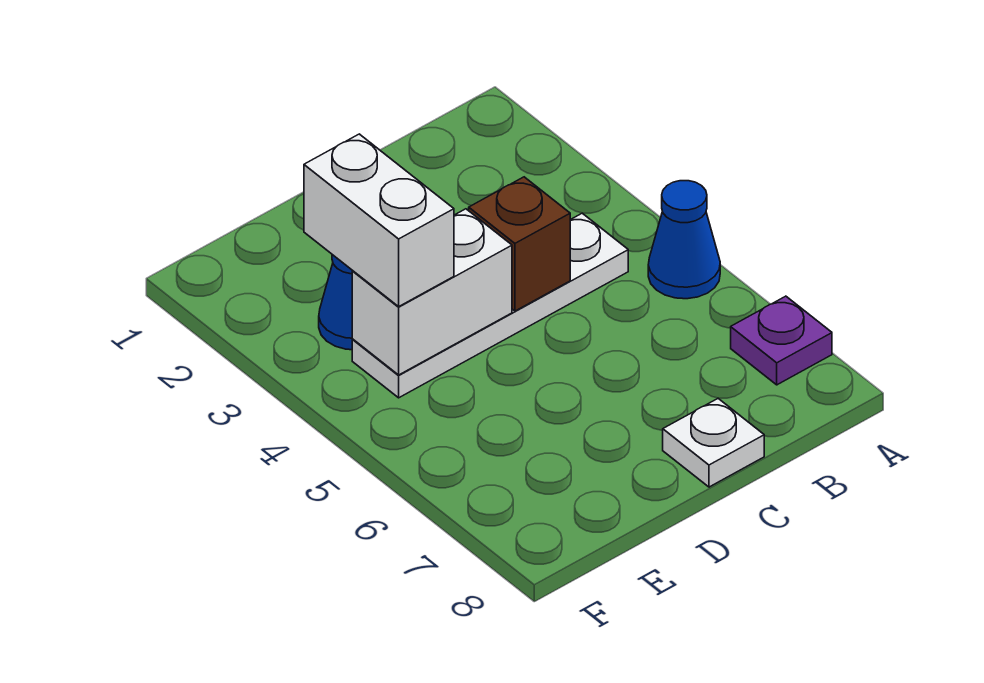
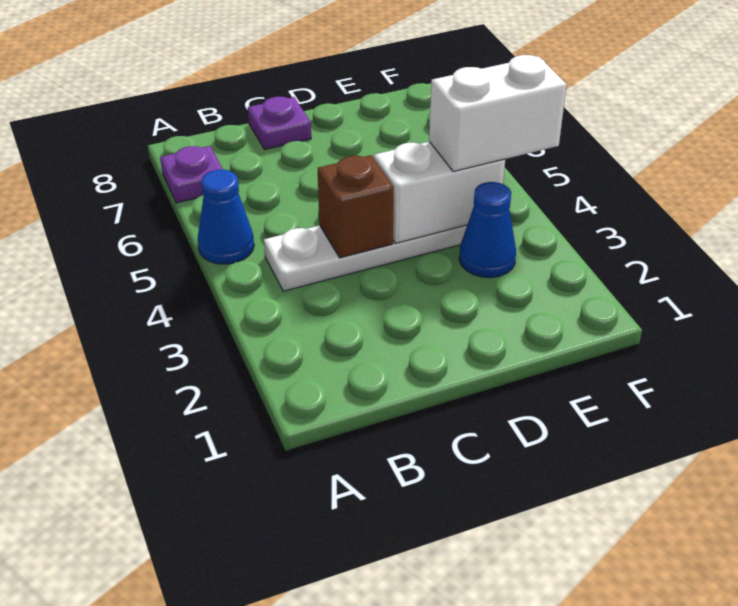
white plate C8 level 1 -> purple plate C8 level 1
white brick E3:E4 level 3 -> white brick E4:F4 level 3

